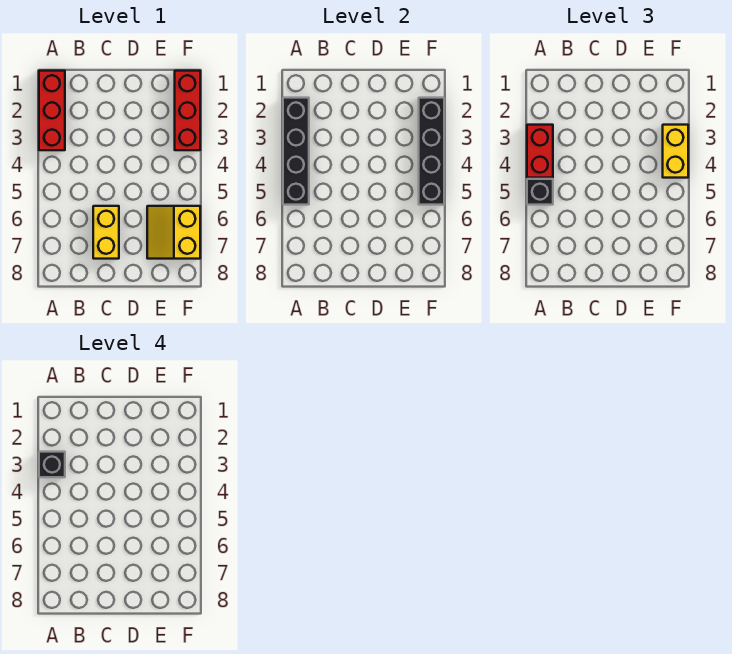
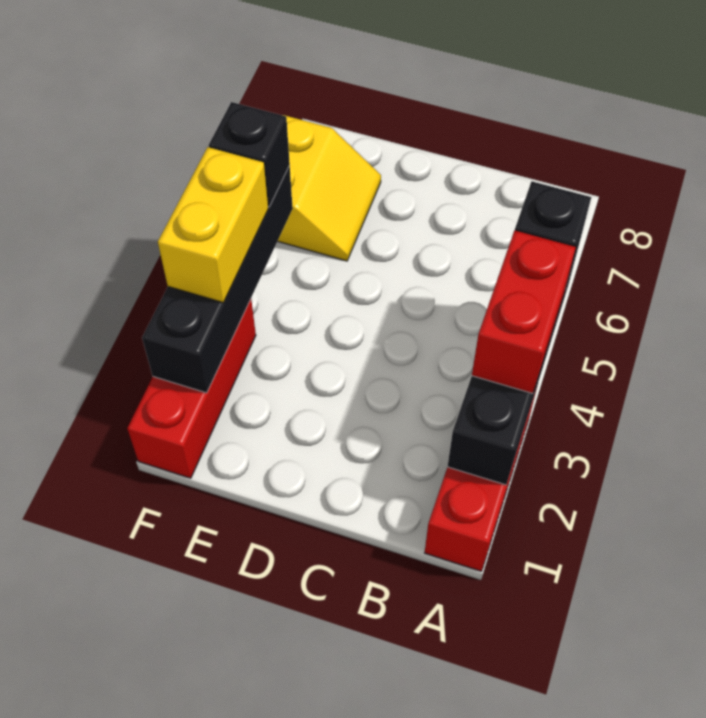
black brick A3 level 4 -> black brick F5 level 3
yellow brick C6:C7 level 1 -> none

